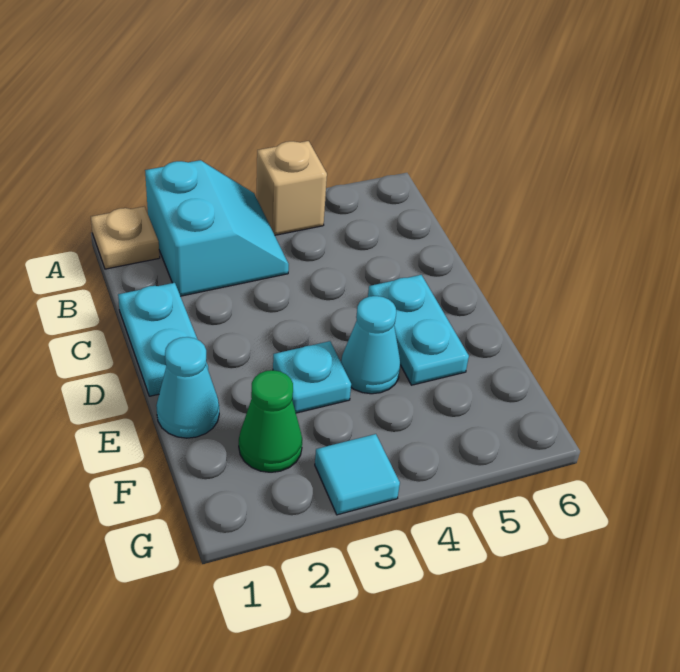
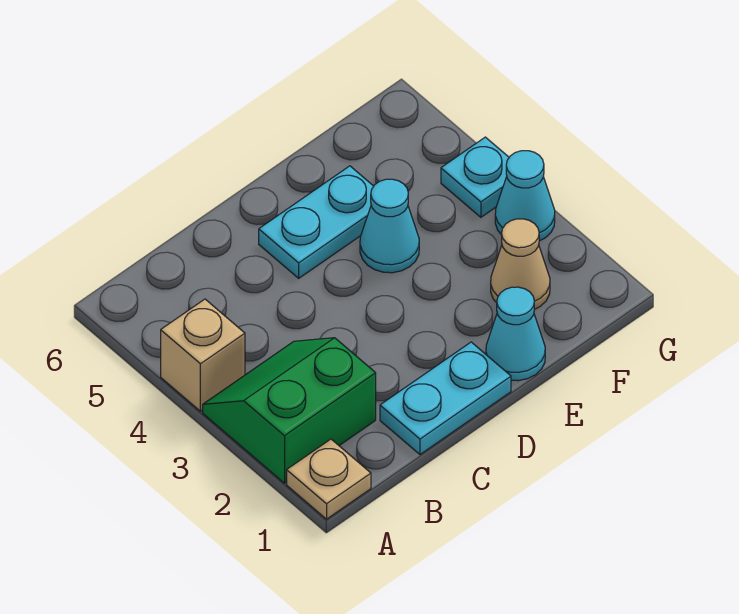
cyan slope A2:B3 level 1 top 2 -> green slope A2:B3 level 1 top 2
cyan plate E3 level 1 -> cyan plate G4 level 1
green cone F2 level 1 -> tan cone F2 level 1
cyan tile G3 level 1 -> cyan cone G3 level 1

